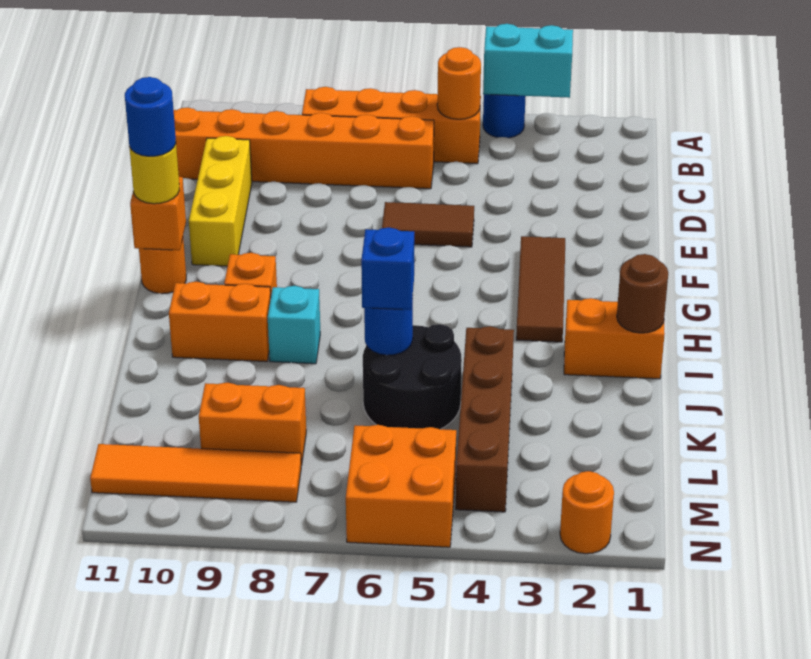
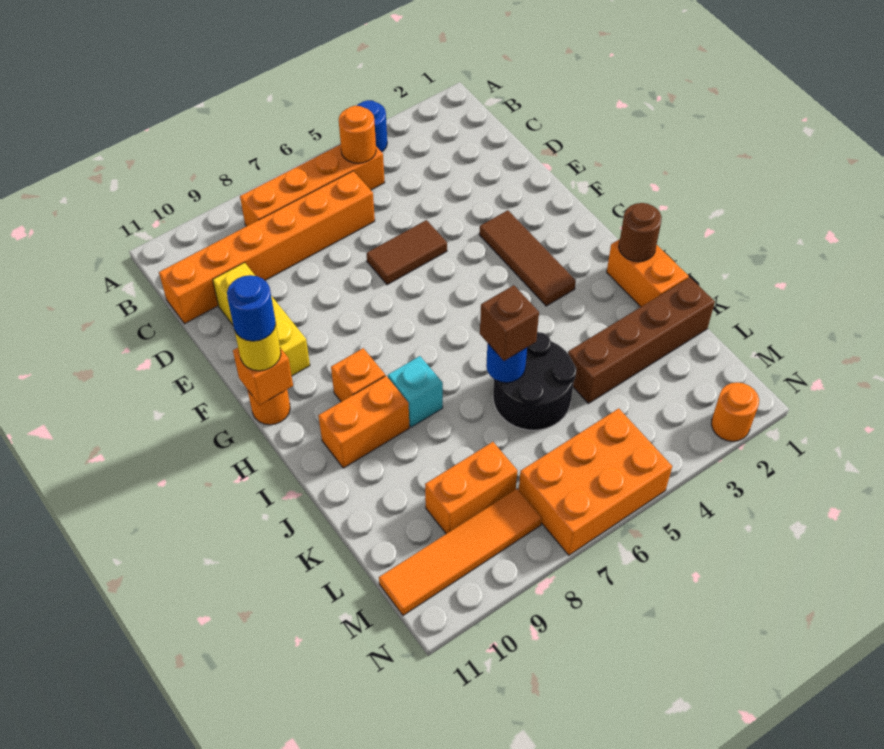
cyan brick A3:A4 level 2 -> none
orange brick I1:I2 level 1 -> orange brick I1:J1 level 1
brown brick J4:M4 level 1 -> brown brick K1:K4 level 1
blue brick J6 level 3 -> brown brick J6 level 3
orange brick M5:N6 level 1 -> orange brick M5:N7 level 1

